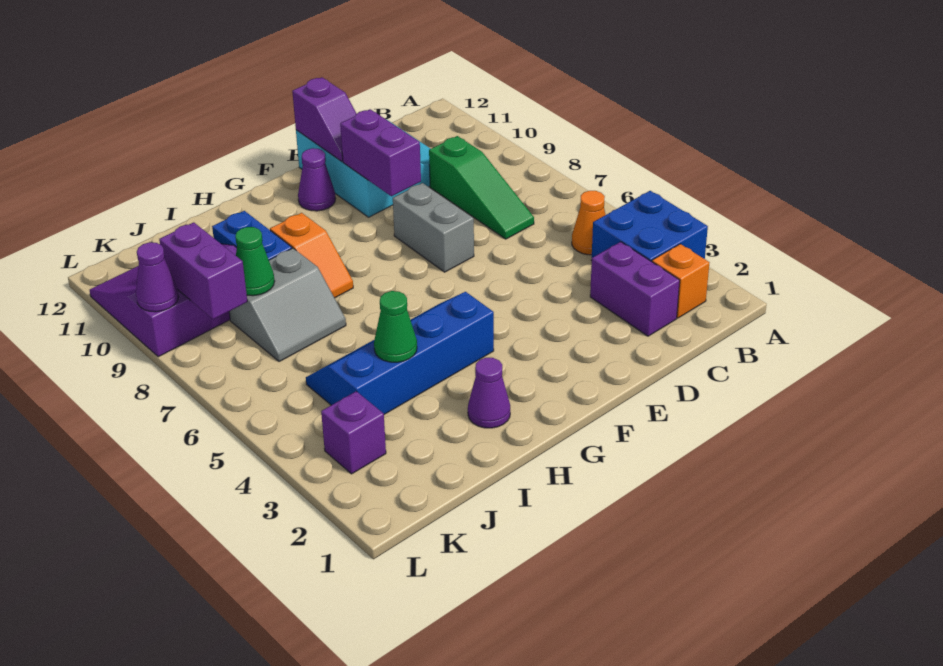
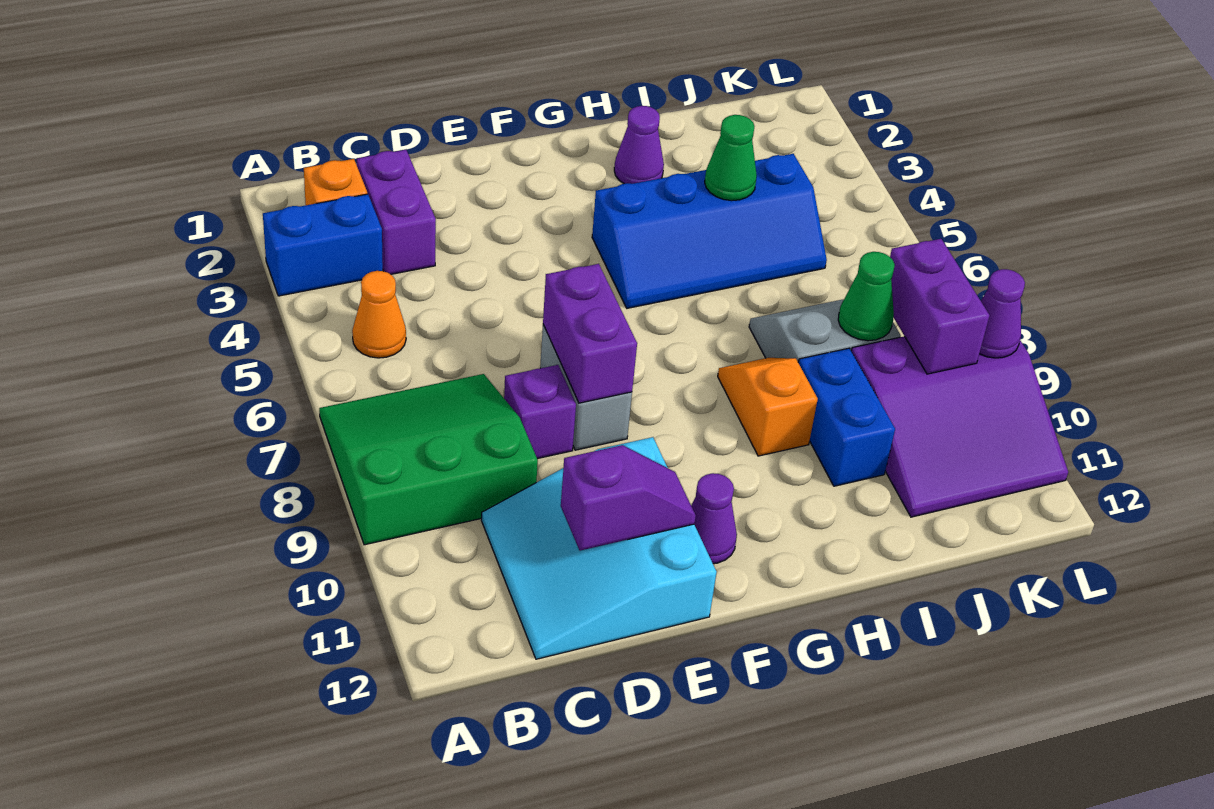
blue brick A3:B4 level 1 -> blue brick A3:B3 level 1
green slope C7:C9 level 1 top 9 -> green slope A7:C9 level 1 top 9
purple brick E9:E10 level 2 -> purple brick E7:E8 level 2
purple slope E11:E12 level 2 top 12 -> purple slope D11:E11 level 2 top D
purple brick K3 level 1 -> purple brick D8 level 1

